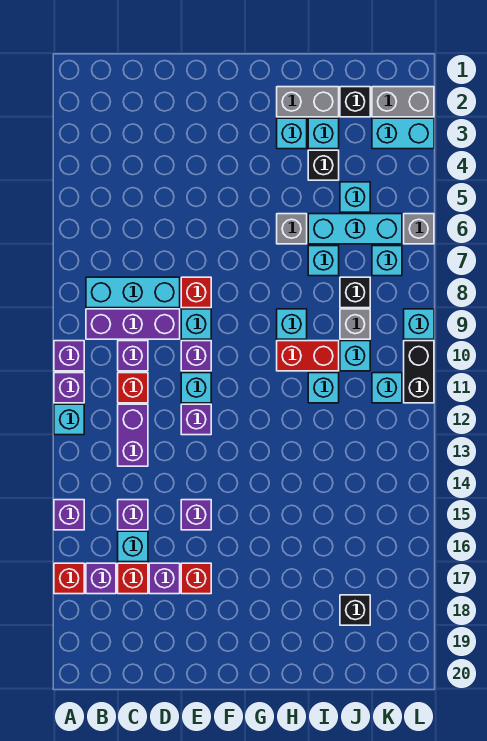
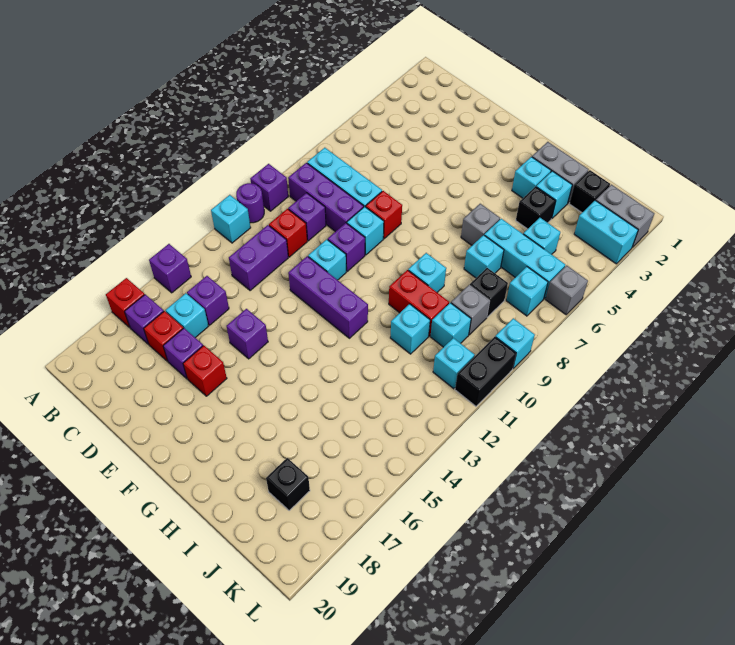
purple brick A11 level 1 -> purple round brick A11 level 1
purple brick E12 level 1 -> purple brick E12:G12 level 1

